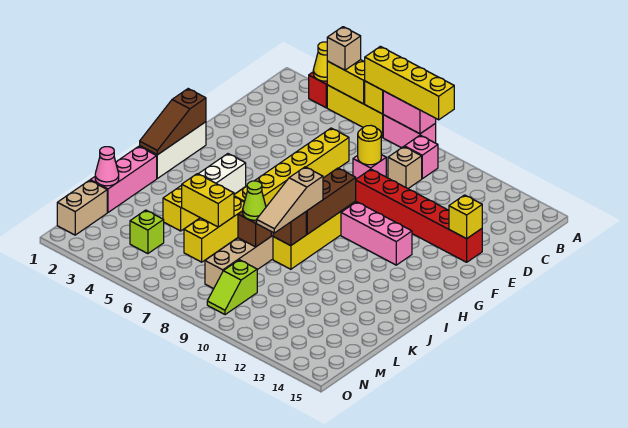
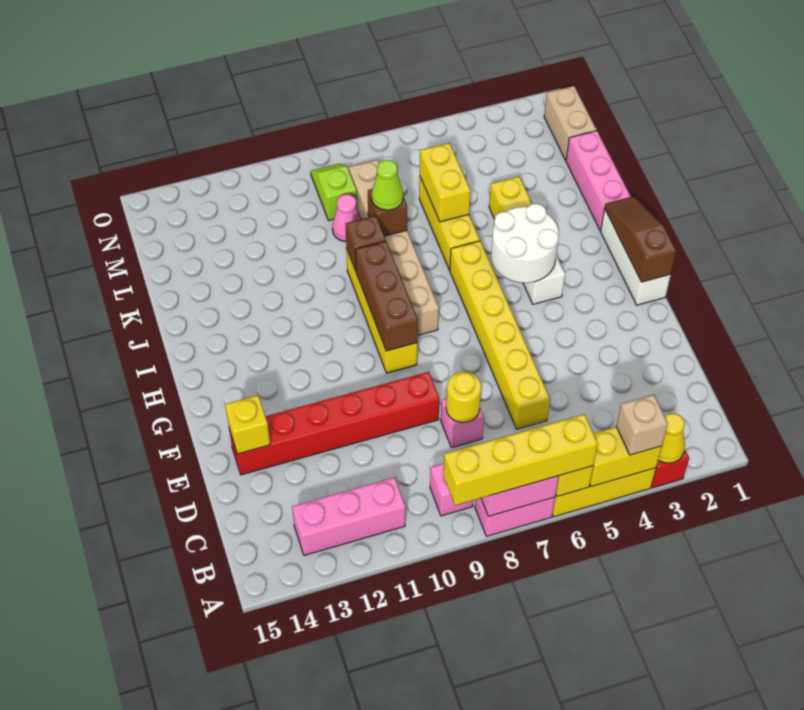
tan brick C9 level 1 -> none
pink brick G10:G12 level 1 -> pink brick B11:B13 level 1
none -> white round brick H4:I5 level 2
tan slope I9:K9 level 3 top I -> none
yellow brick K5:K6 level 2 -> yellow brick K6:L6 level 2
pink cone L1 level 2 -> pink cone L9 level 1
lime brick M4 level 1 -> none

